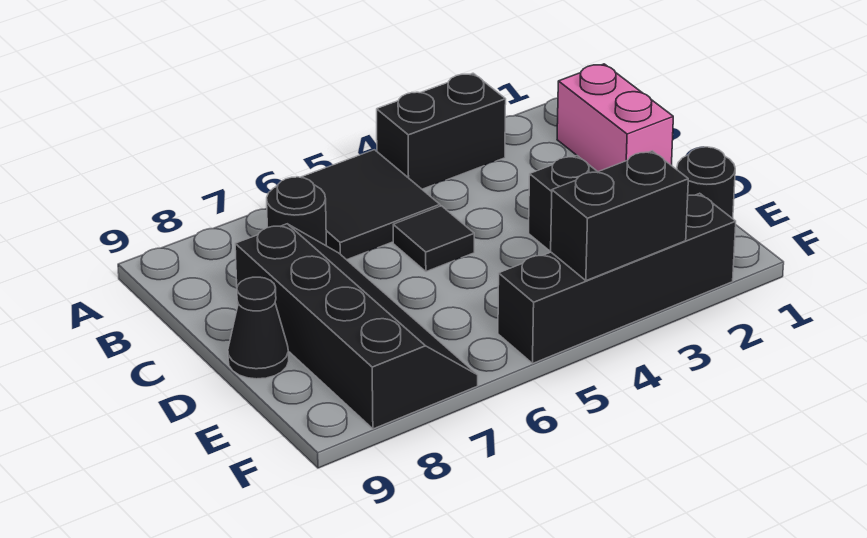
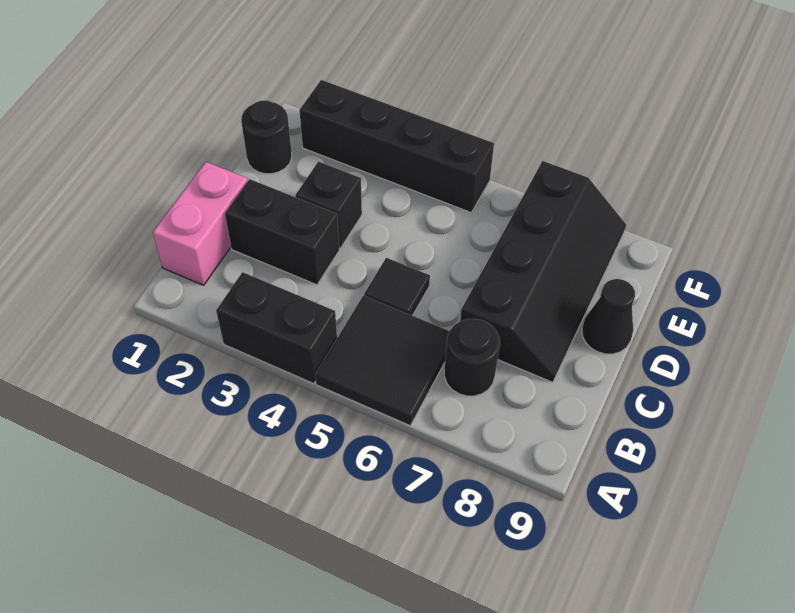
black slope C7:F8 level 1 top 8 -> black slope C7:F8 level 1 top 7
black brick F3:F4 level 2 -> black brick C2:C3 level 1

